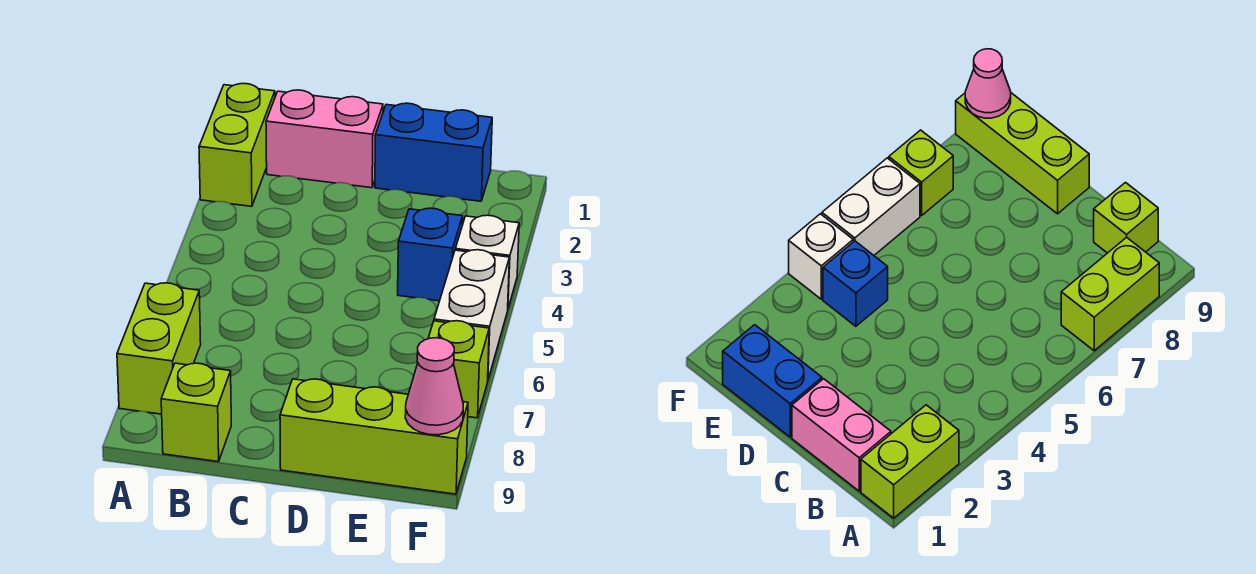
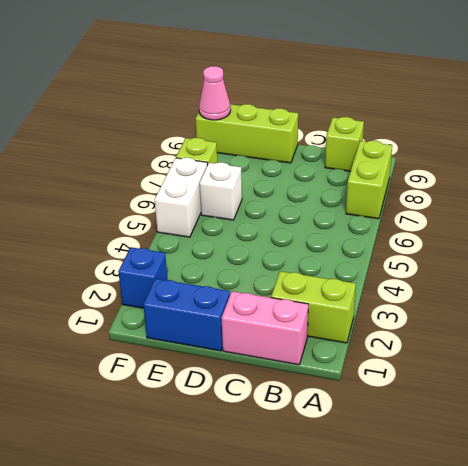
lime brick A1:A2 level 1 -> lime brick A2:B2 level 1
blue brick E4 level 1 -> blue brick F2 level 1
white brick F4 level 1 -> white brick E6 level 1

